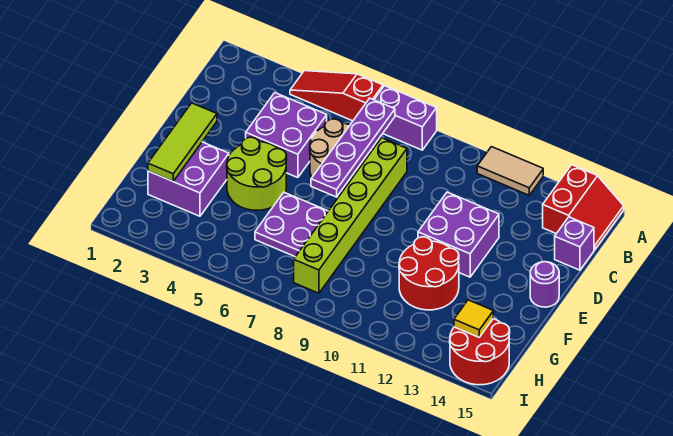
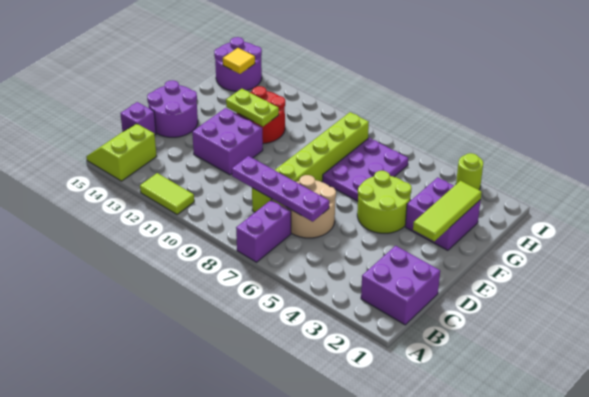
red slope A4:A6 level 1 top 6 -> none
purple brick A7:A8 level 1 -> purple brick A7:B7 level 1
tan tile A11:A12 level 1 -> lime tile A11:A12 level 1
red slope A14:B15 level 1 top 14 -> lime slope A14:B15 level 1 top 14
purple plate B7:E7 level 2 -> purple plate C6:C9 level 2
purple brick C4:D5 level 1 -> purple brick B1:C2 level 1
purple round brick E15 level 1 -> purple round brick D14:E15 level 1
purple plate F6:G7 level 1 -> purple plate F6:H7 level 1
none -> lime plate F11:F12 level 2
red round brick H14:I15 level 1 -> purple round brick H14:I15 level 1
none -> lime round brick I3 level 1

